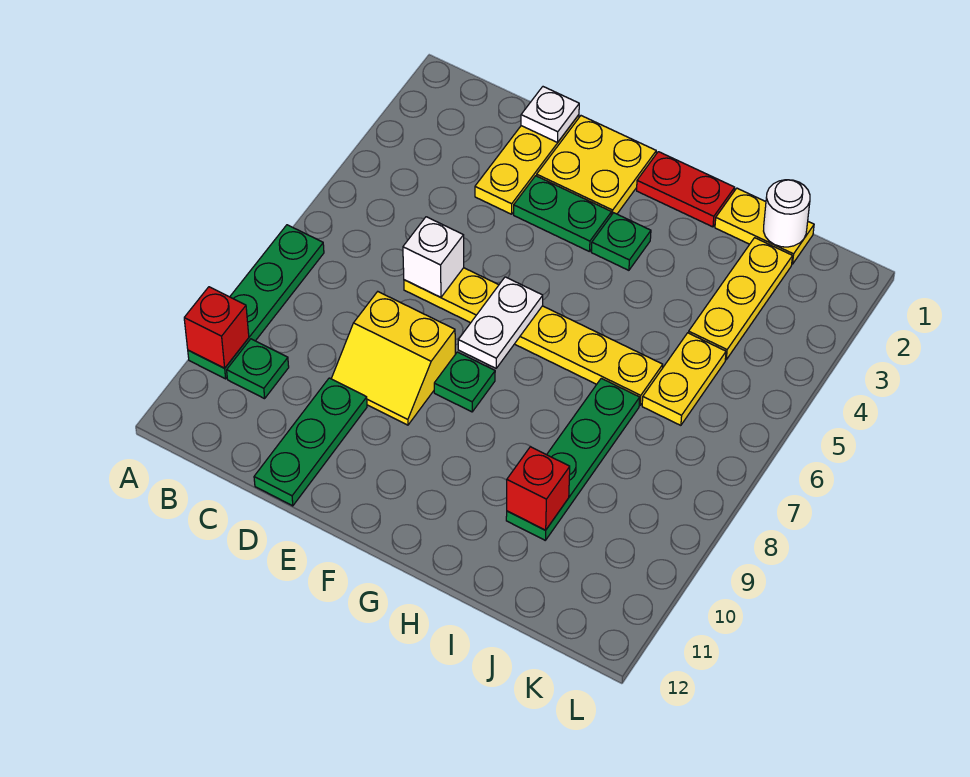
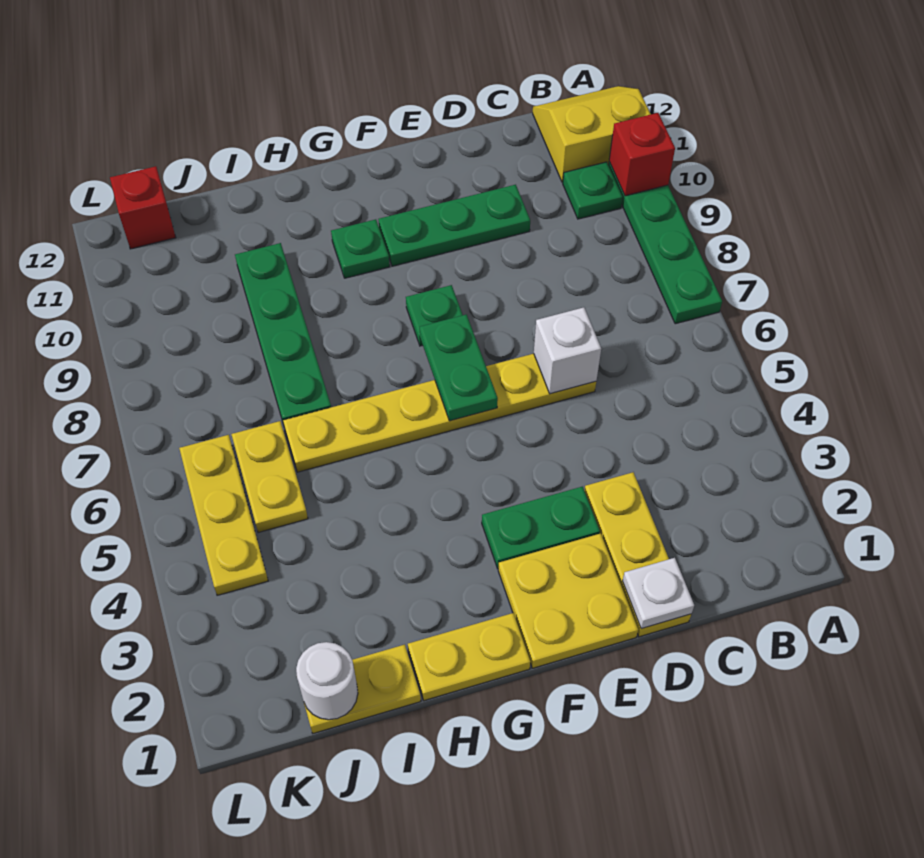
yellow slope D8:E9 level 1 top 8 -> yellow slope A11:B12 level 1 top 11
green plate D10:D12 level 1 -> green plate D10:F10 level 1
white plate F6:F7 level 2 -> green plate F6:F7 level 2
red plate G1:H1 level 1 -> yellow plate G1:H1 level 1
green plate G3 level 1 -> green plate G10 level 1
red brick I10 level 2 -> red brick K12 level 1
yellow plate J2:J4 level 1 -> yellow plate K4:K6 level 1

